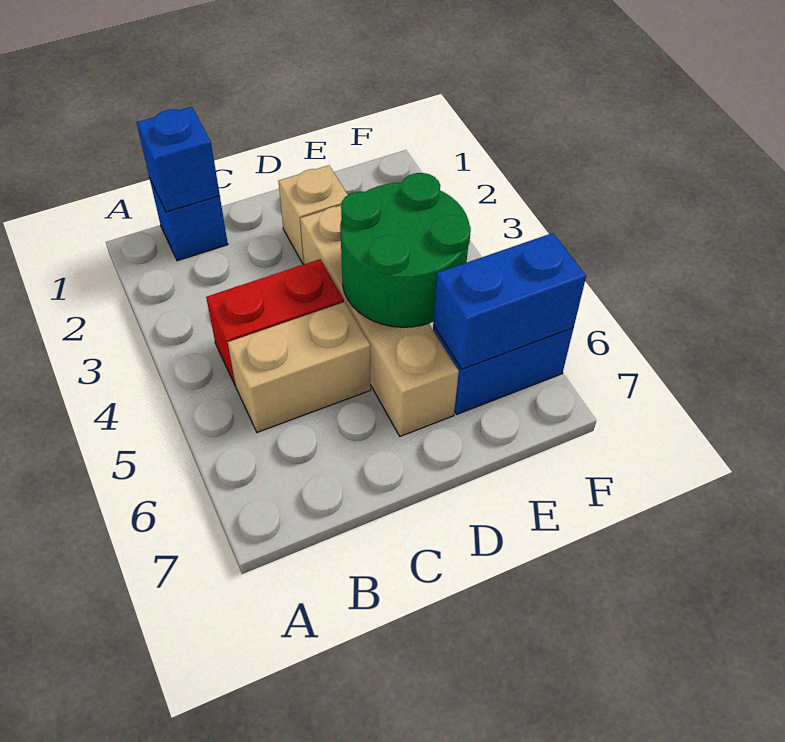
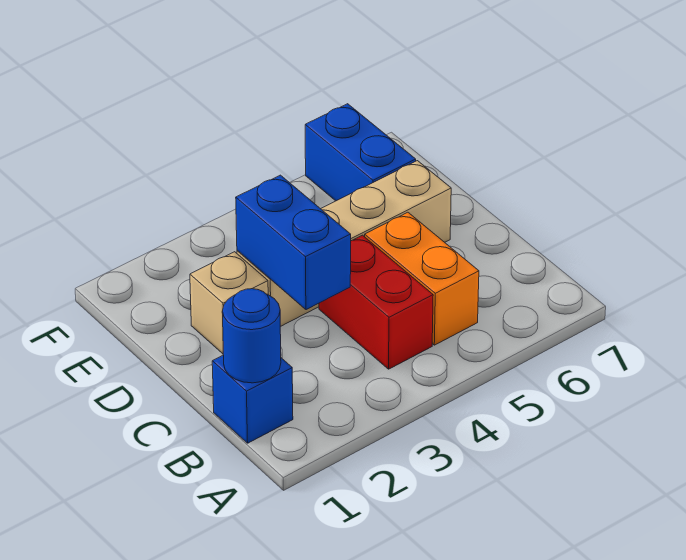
blue brick B1 level 2 -> blue round brick B1 level 2
tan brick B5:C5 level 1 -> orange brick B5:C5 level 1
green round brick D4:E5 level 2 -> none
blue brick E6:F6 level 2 -> blue brick C3:D3 level 2

